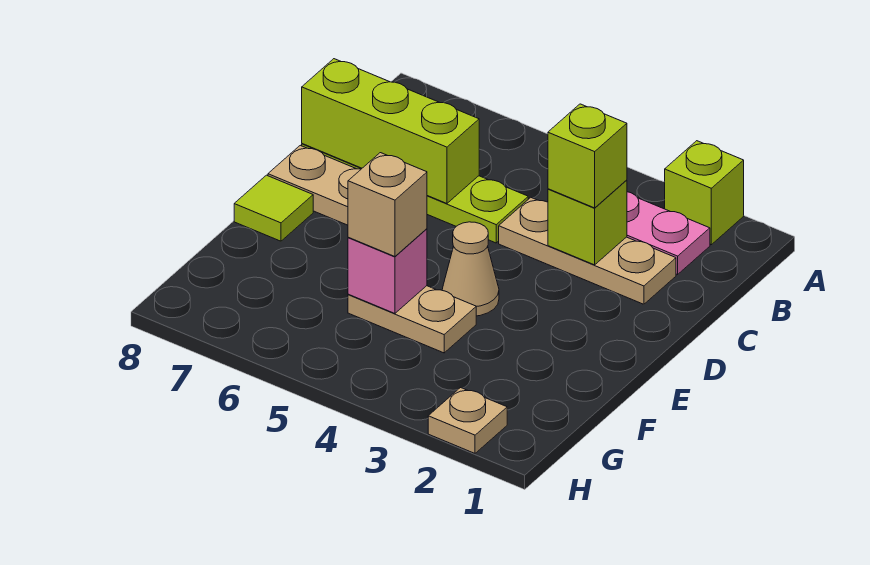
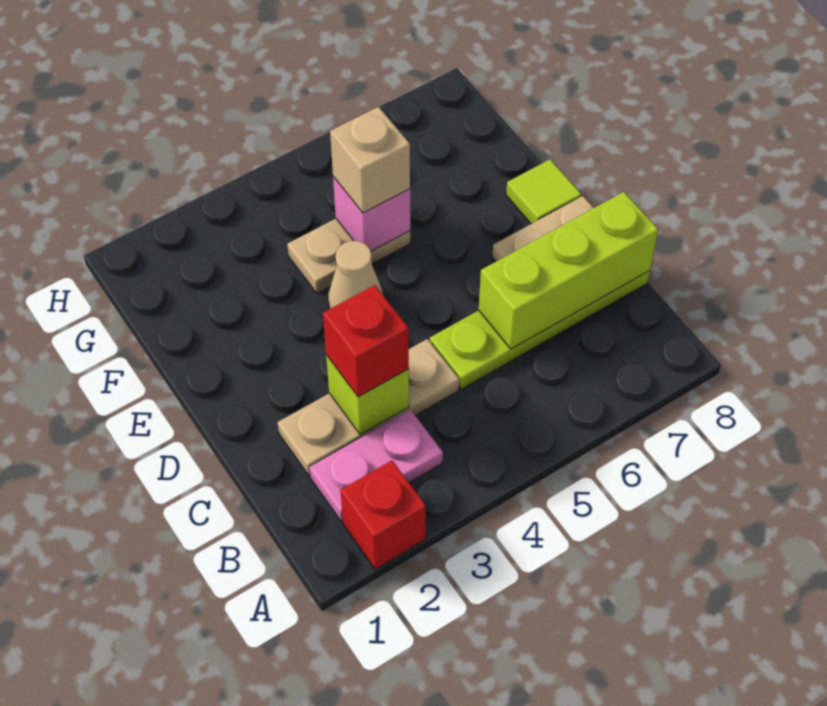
lime brick A2 level 1 -> red brick A2 level 1
lime brick C3 level 3 -> red brick C3 level 3
tan plate H2 level 1 -> none

